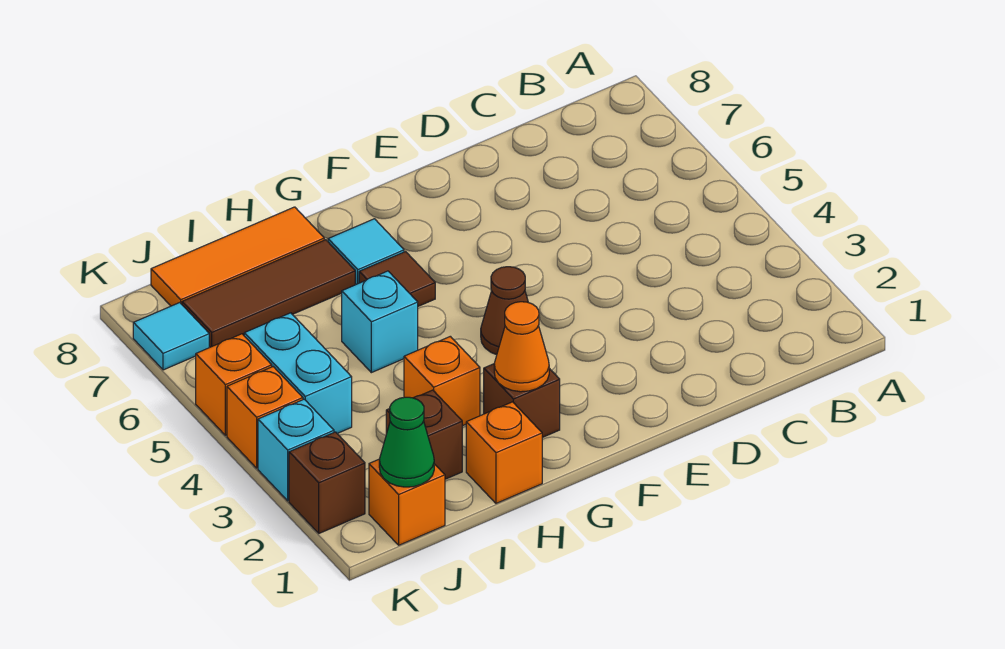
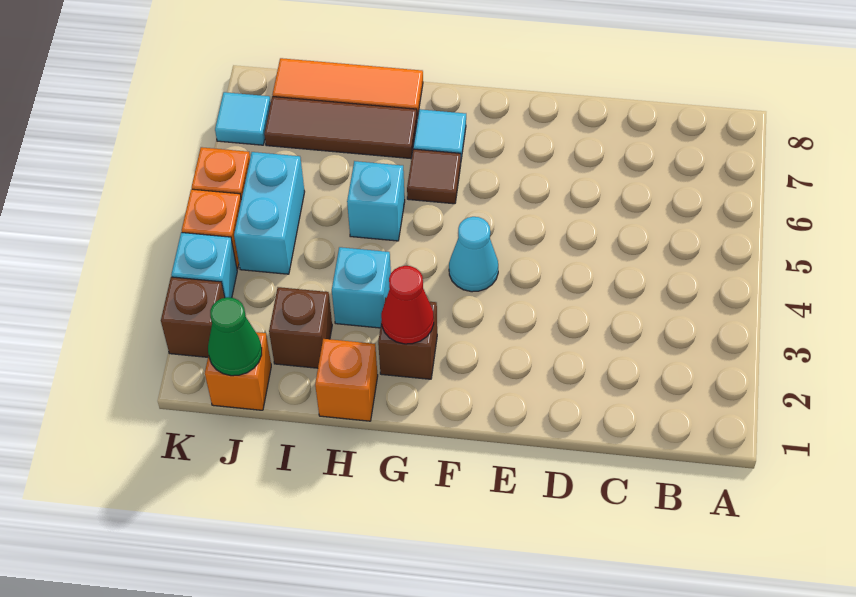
brown cone F4 level 1 -> cyan cone F4 level 1
orange cone G2 level 2 -> red cone G2 level 2
orange brick H3 level 1 -> cyan brick H3 level 1

